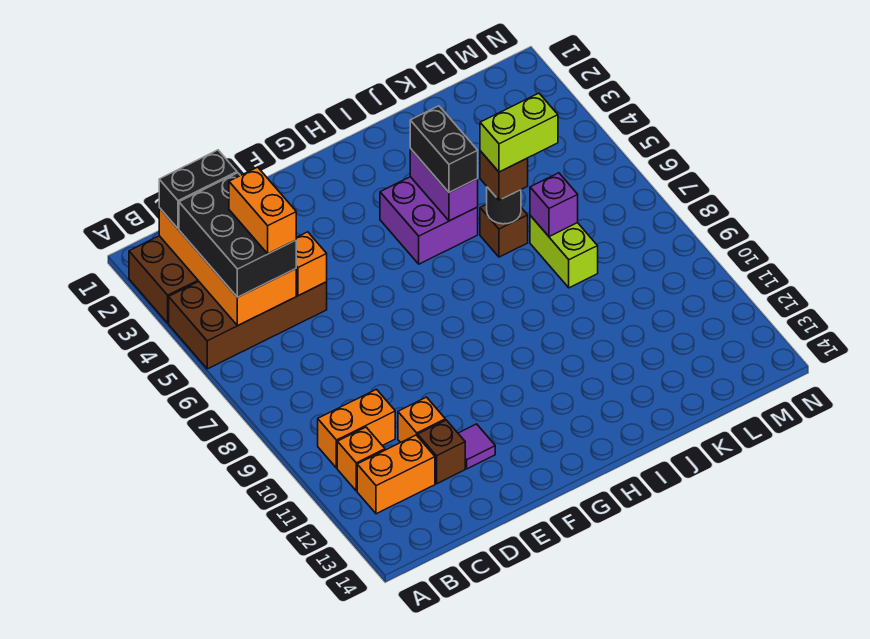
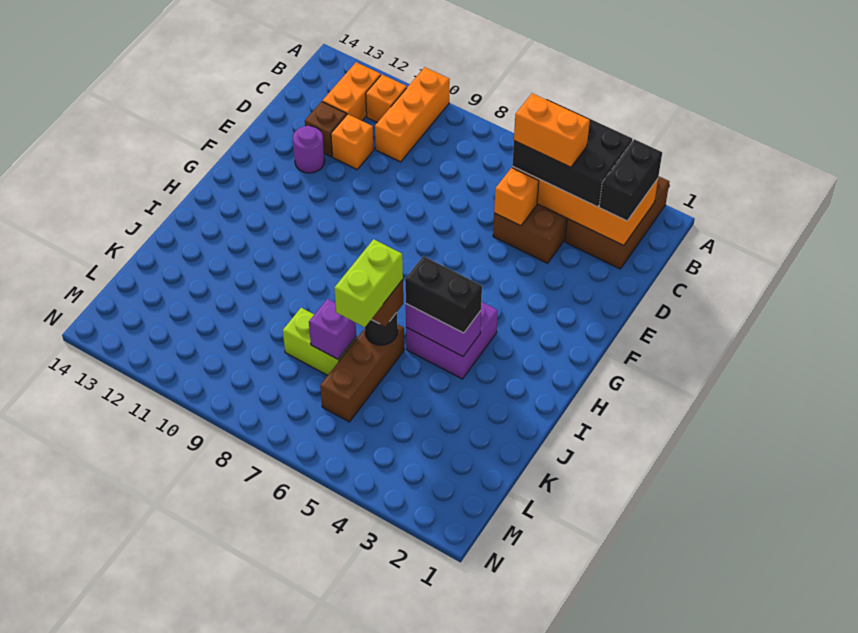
orange brick B10:C10 level 1 -> orange brick A10:C10 level 1
purple tile E12 level 1 -> purple round brick E12 level 1
brown brick J6 level 1 -> brown brick J6:L6 level 1

